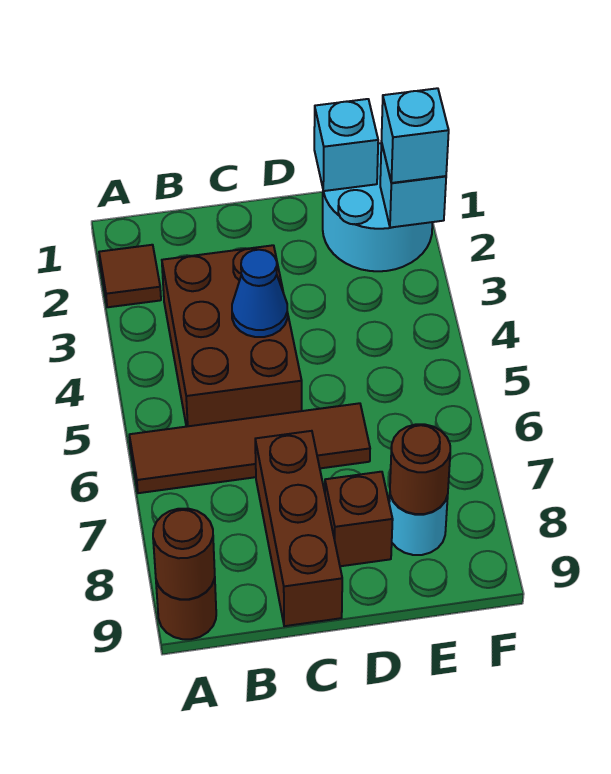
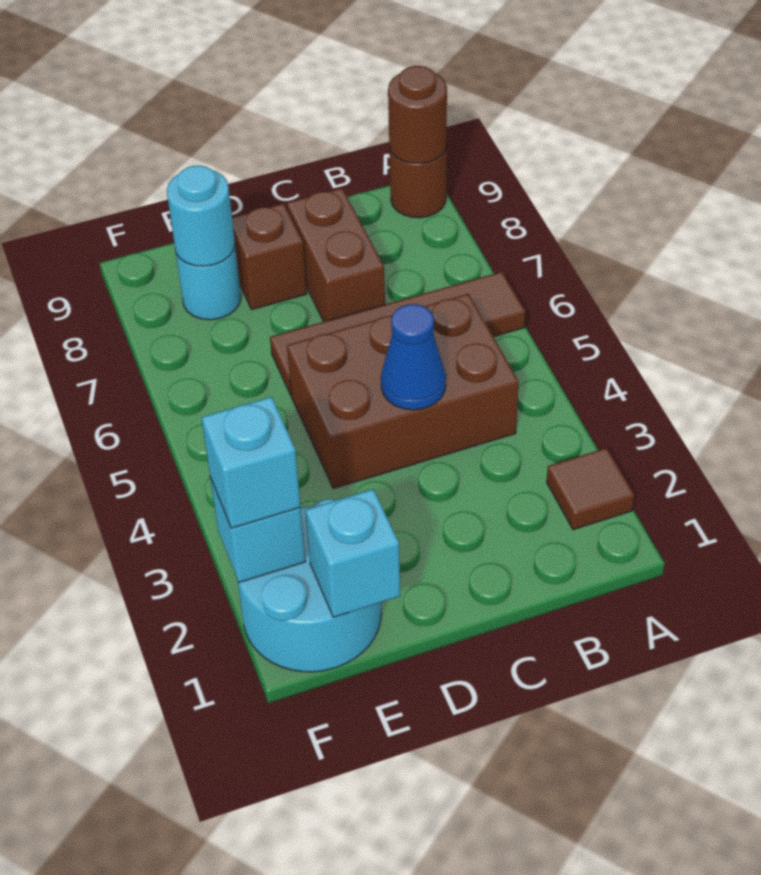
brown brick B3:C5 level 1 -> brown brick B4:D5 level 1
brown brick C7:C9 level 1 -> brown brick C7:C8 level 1
brown round brick E8 level 2 -> cyan round brick E8 level 2

